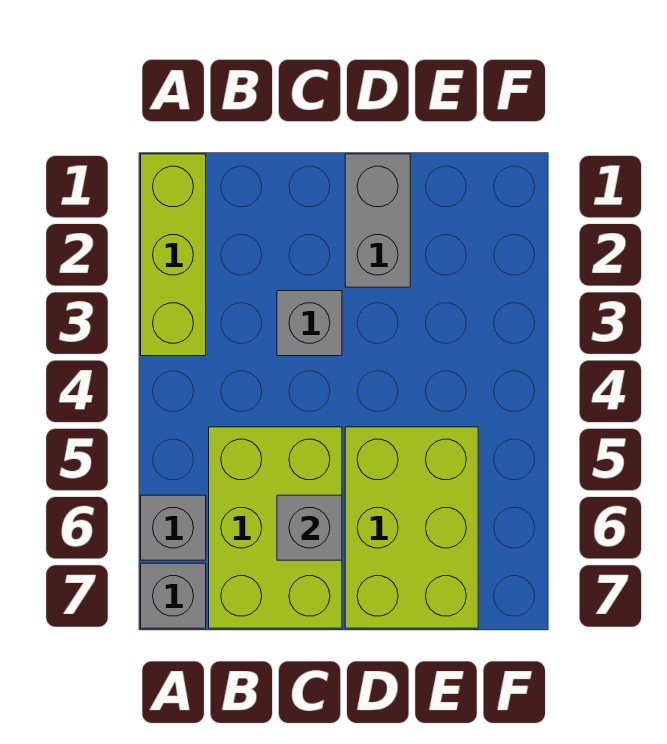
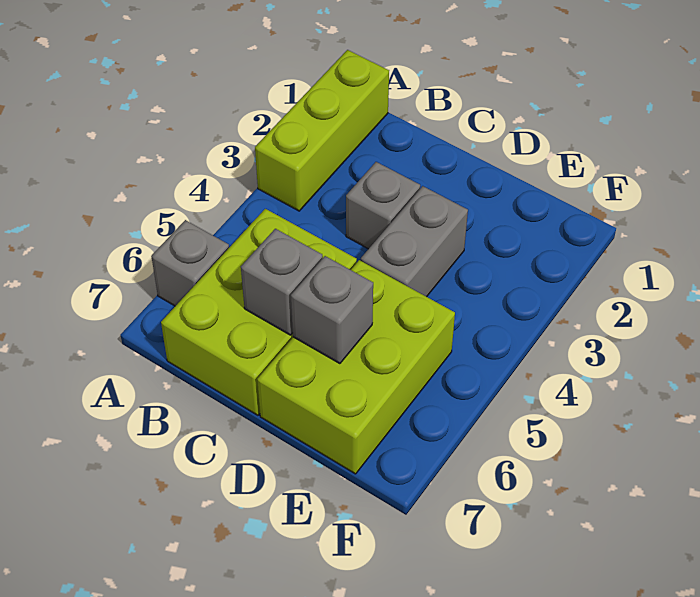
grey brick A7 level 1 -> grey brick D6 level 2
grey brick D1:D2 level 1 -> grey brick D3:D4 level 1

